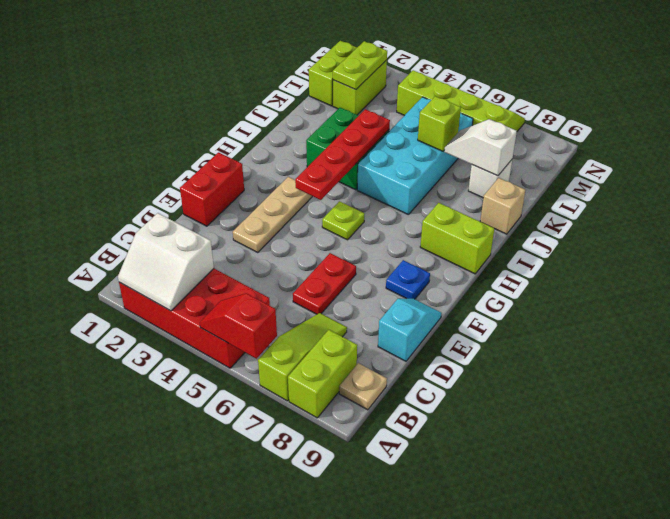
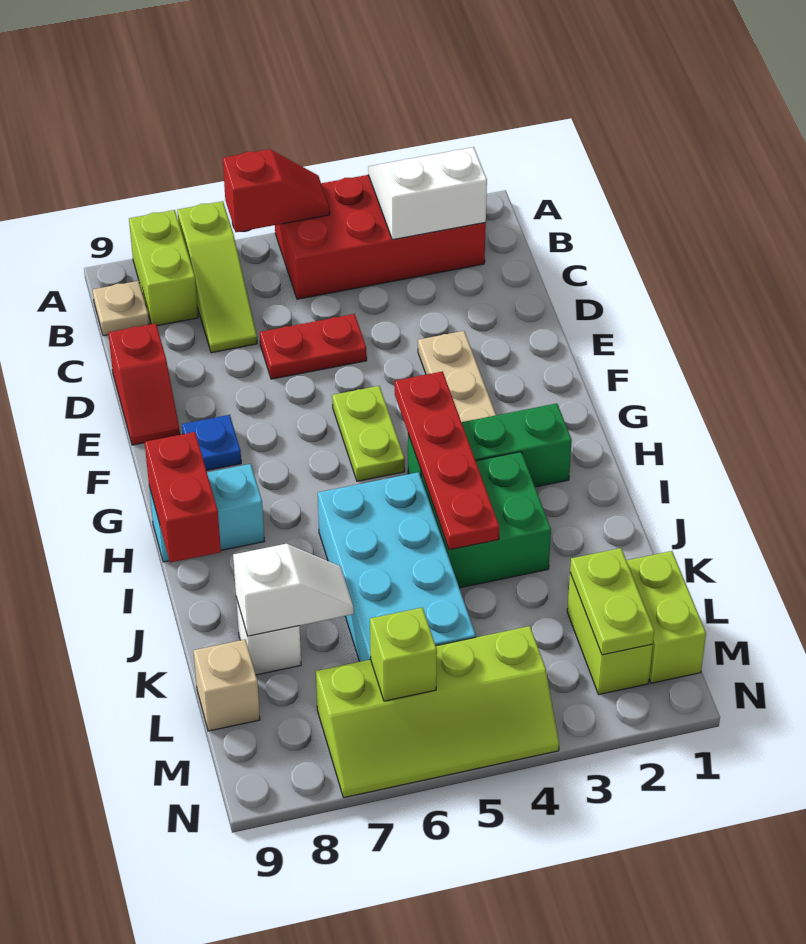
red plate D6:E6 level 1 -> red plate D5:D6 level 1
cyan slope D9:E9 level 1 top D -> red slope D9:E9 level 1 top D
red brick E1:F1 level 1 -> red brick H9:I9 level 2
lime plate G5 level 1 -> lime plate F5:G5 level 1
none -> green brick H2:H4 level 1
lime brick H8:H9 level 1 -> cyan brick H8:H9 level 1
tan brick J9 level 1 -> tan brick L9 level 1
lime brick K6 level 2 -> lime brick M6 level 2

